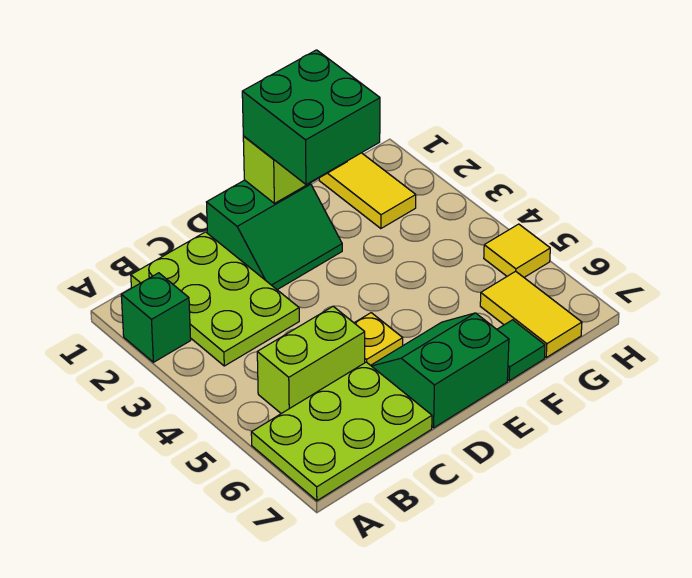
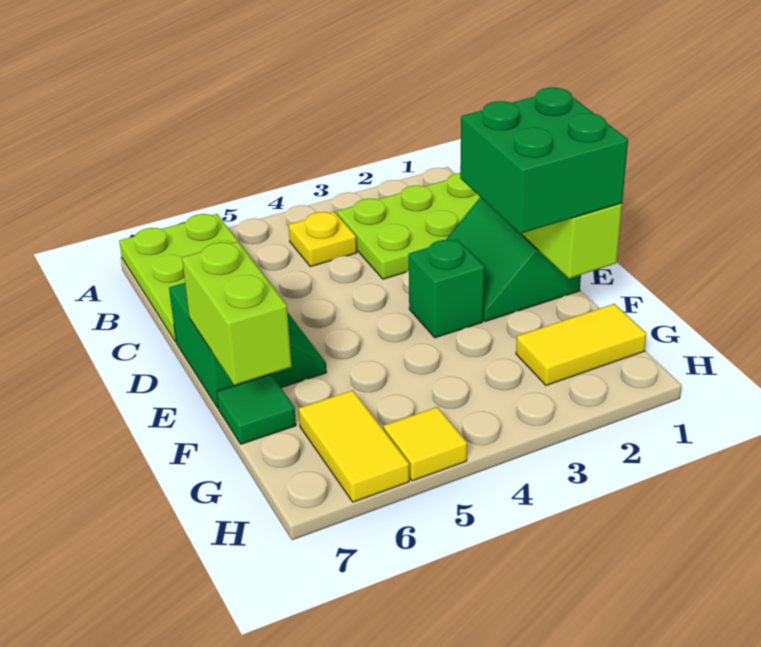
green brick A2 level 1 -> green brick E3 level 1
lime brick B5:C5 level 1 -> lime brick E7:F7 level 2
yellow plate D5 level 1 -> yellow plate B4 level 1
yellow tile G6:G7 level 1 -> yellow tile G6:H6 level 1

